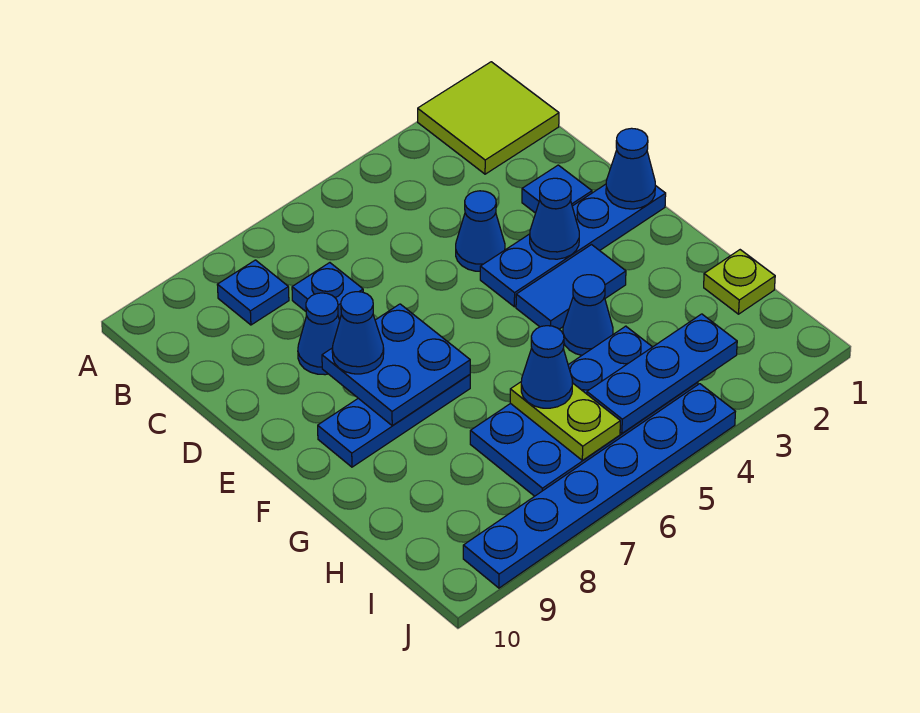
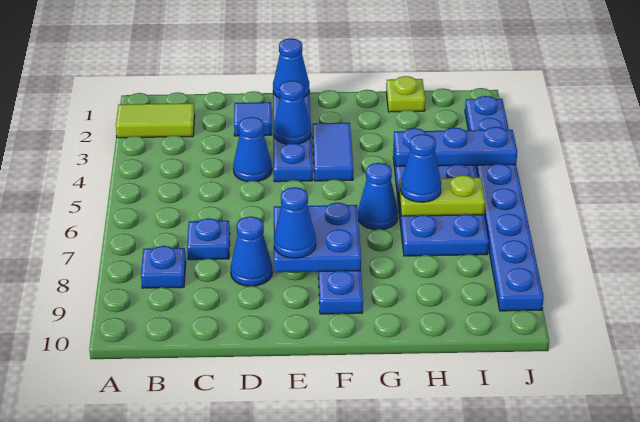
lime tile A1:B2 level 1 -> lime tile A2:B2 level 1
blue cone G4 level 1 -> blue cone G6 level 1
blue plate I3:I5 level 2 -> blue plate H4:J4 level 2
blue plate J4:J9 level 1 -> blue plate J2:J9 level 1

